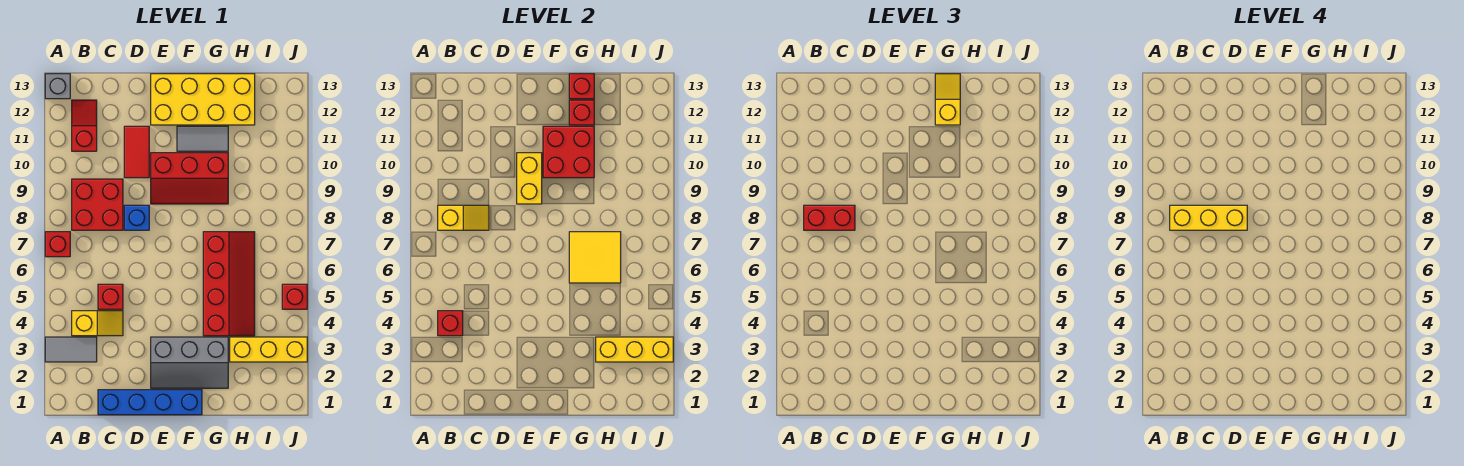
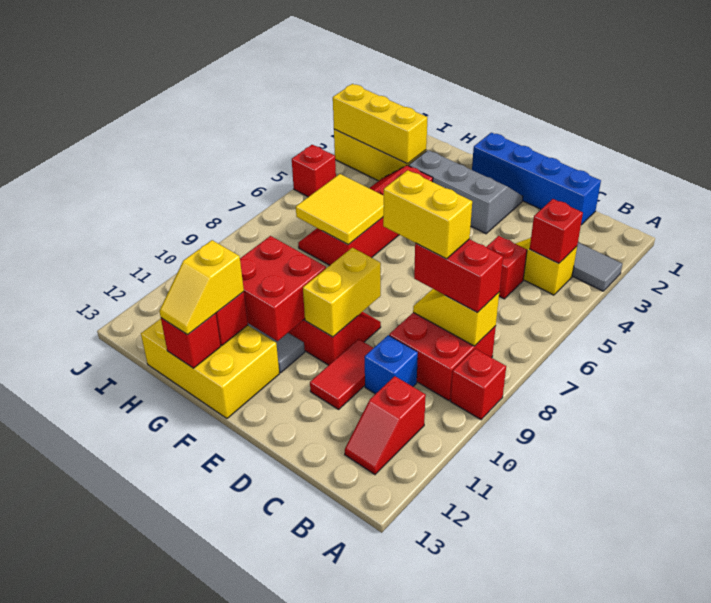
red brick A7 level 1 -> red brick A9 level 1
grey brick A13 level 1 -> none
yellow brick B8:D8 level 4 -> yellow brick C8:D8 level 4
blue brick D8 level 1 -> blue brick C10 level 1
yellow brick E12:H13 level 1 -> yellow brick F12:H13 level 1

